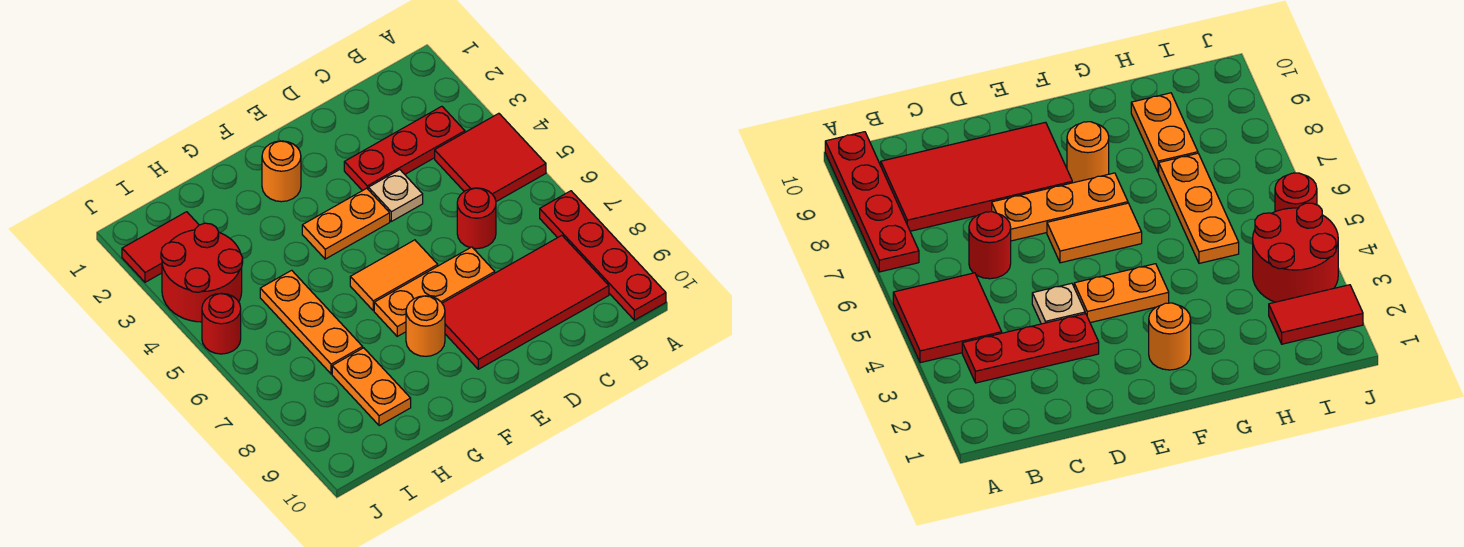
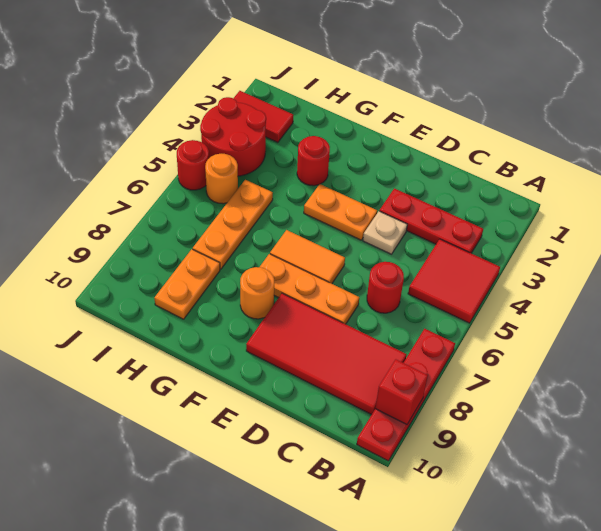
none -> red brick A9 level 2
orange round brick F2 level 1 -> orange round brick I5 level 1
none -> red round brick G3 level 1

